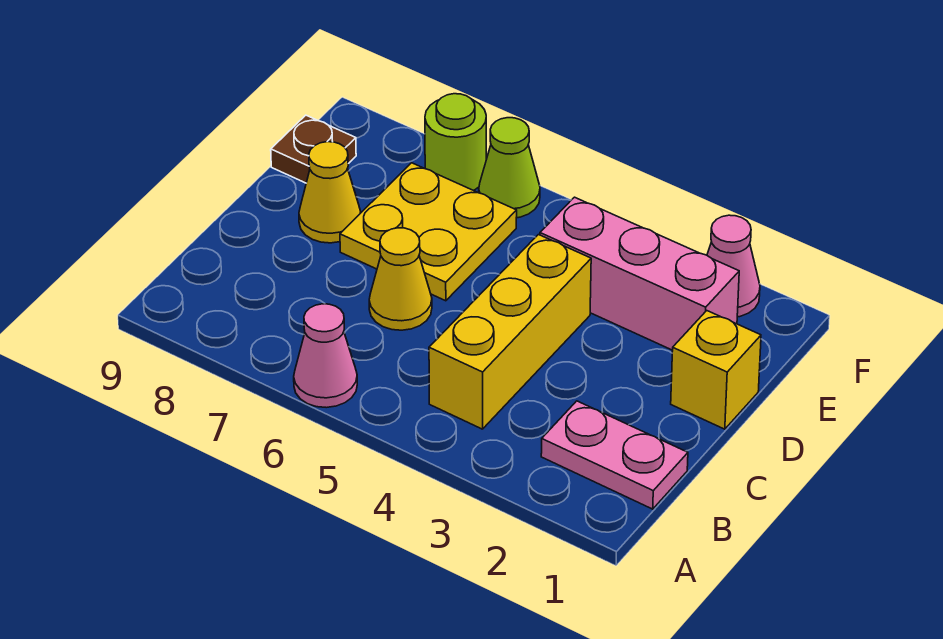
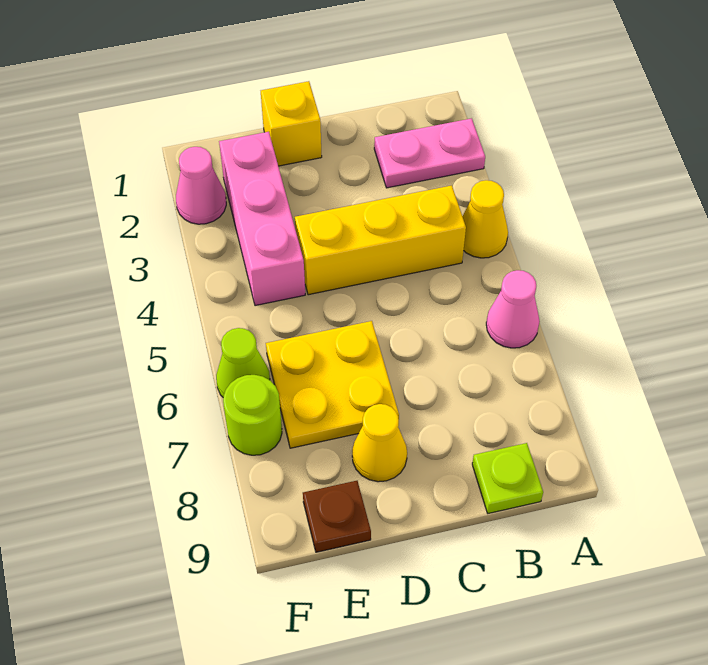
pink plate B1:B2 level 1 -> pink plate A2:B2 level 1
none -> lime plate B9 level 1
yellow cone C6 level 1 -> yellow cone A4 level 1

